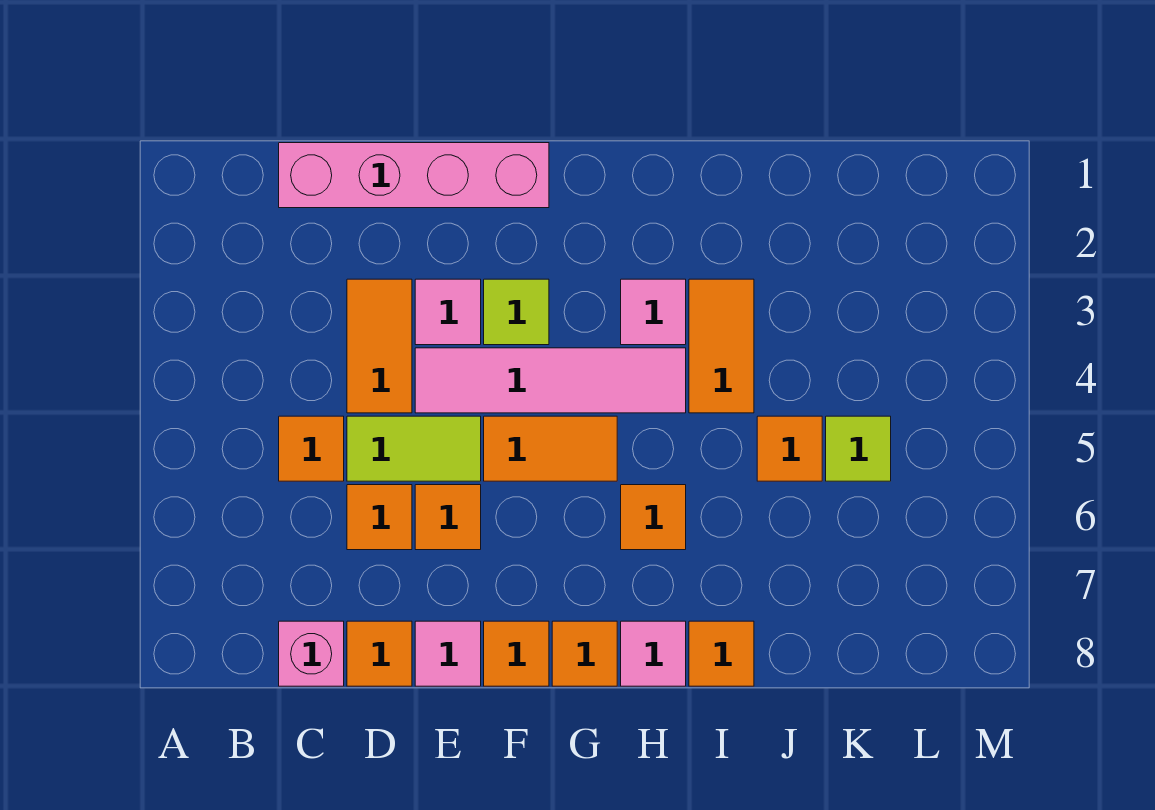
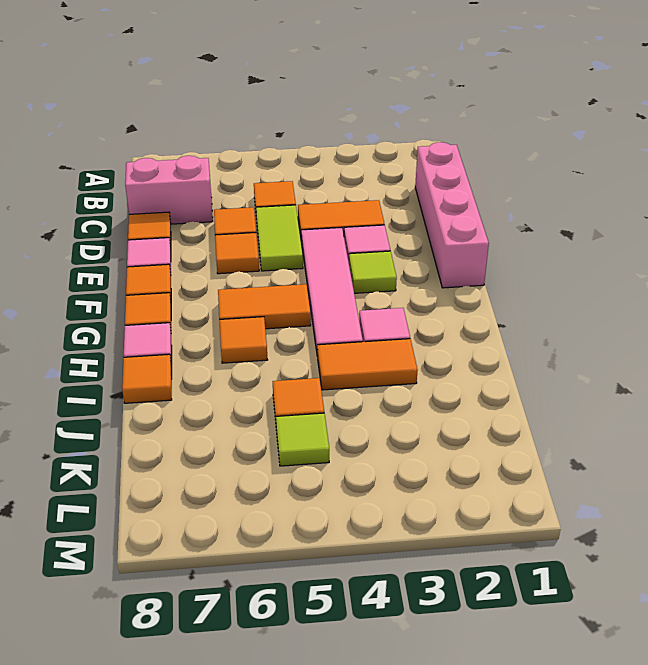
pink brick C8 level 1 -> pink brick C7:C8 level 1
orange tile F5:G5 level 1 -> orange tile G5:G6 level 1

